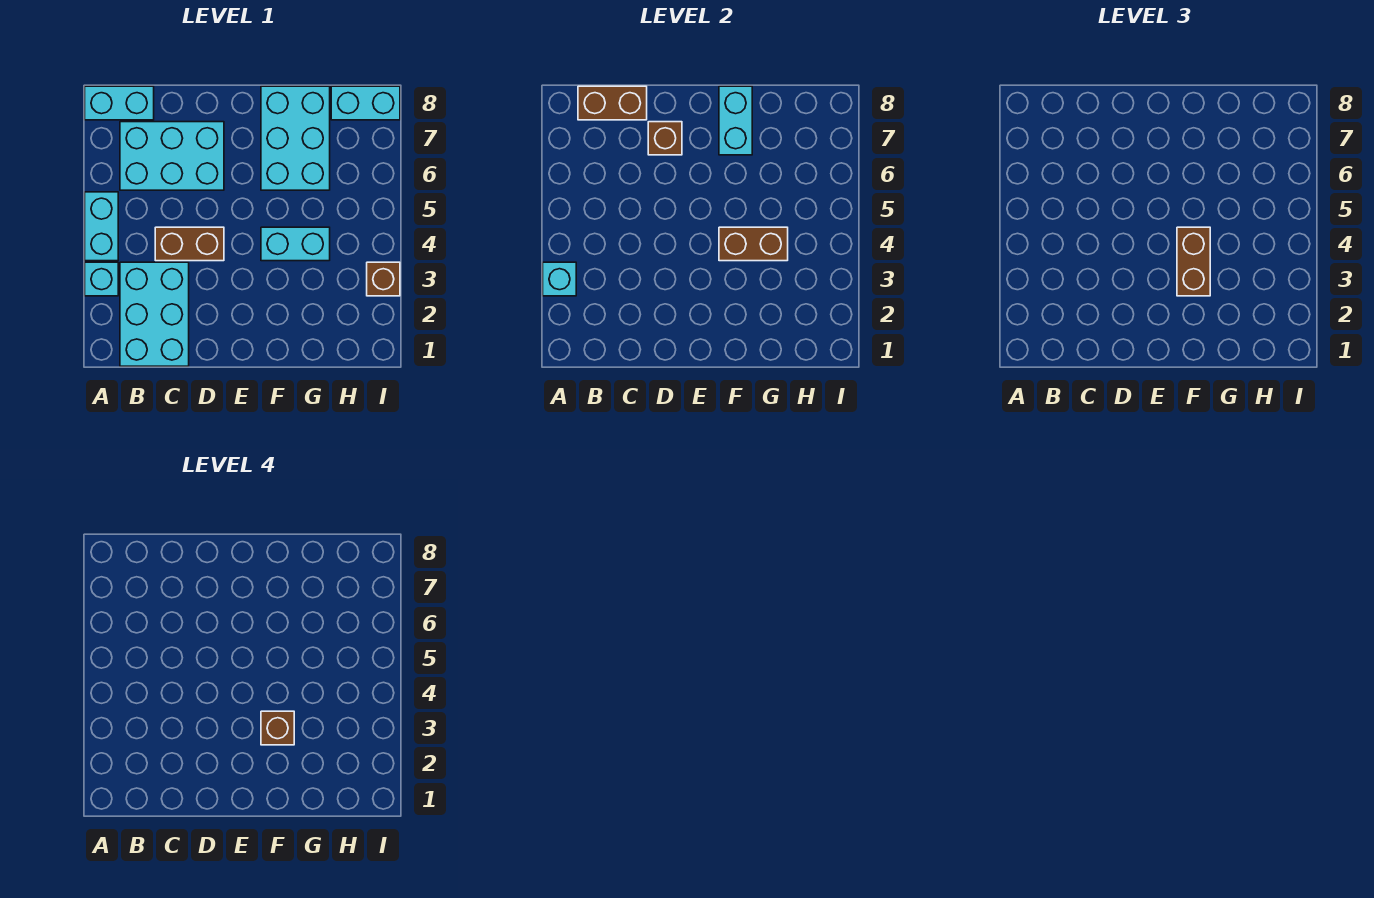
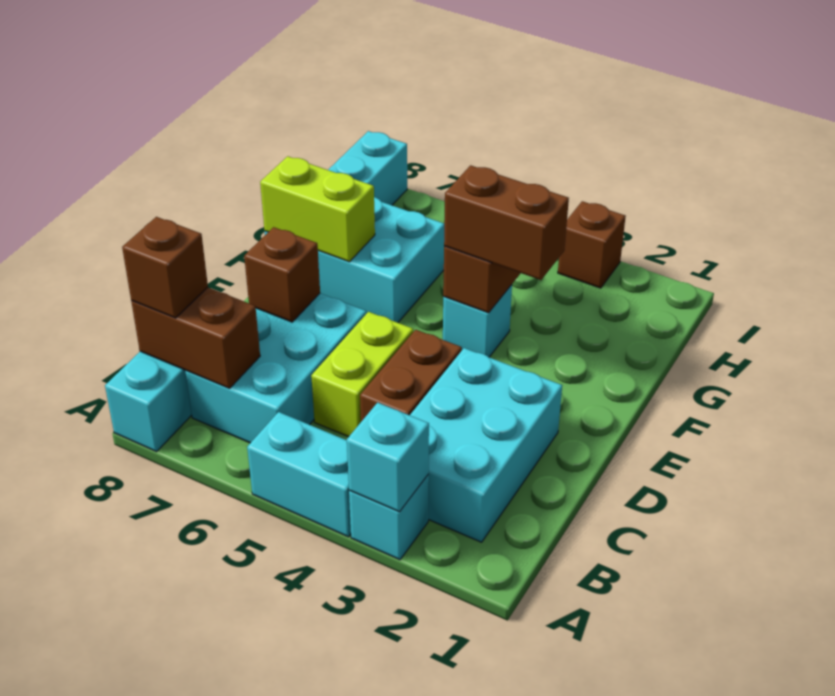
cyan brick B1:C3 level 1 -> cyan brick B2:D3 level 1
brown brick B8:C8 level 2 -> brown brick B7:B8 level 2
none -> lime brick C5:D5 level 1
brown brick F3 level 4 -> brown brick B8 level 3
cyan brick F4:G4 level 1 -> cyan brick F4 level 1
cyan brick F7:F8 level 2 -> lime brick F7:F8 level 2

